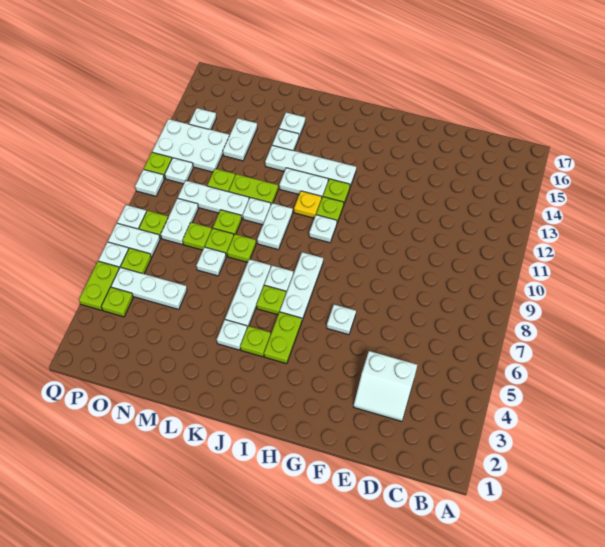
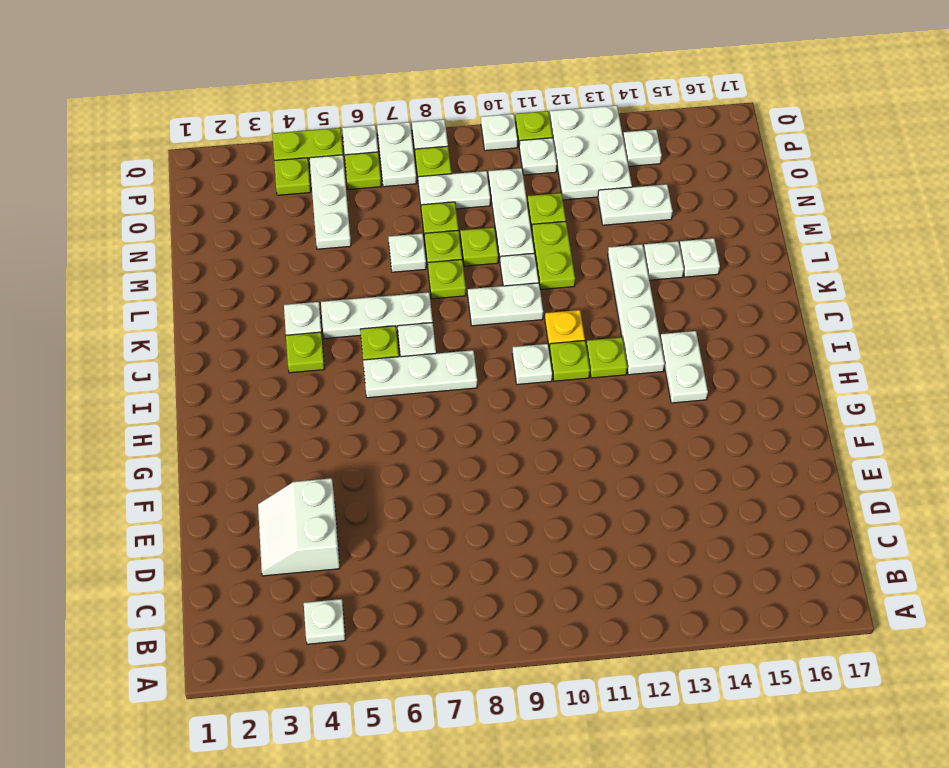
white plate G6 level 1 -> white plate B4 level 1
lime plate I4:I5 level 1 -> none
white plate J12:K12 level 1 -> white plate H14:I14 level 1

